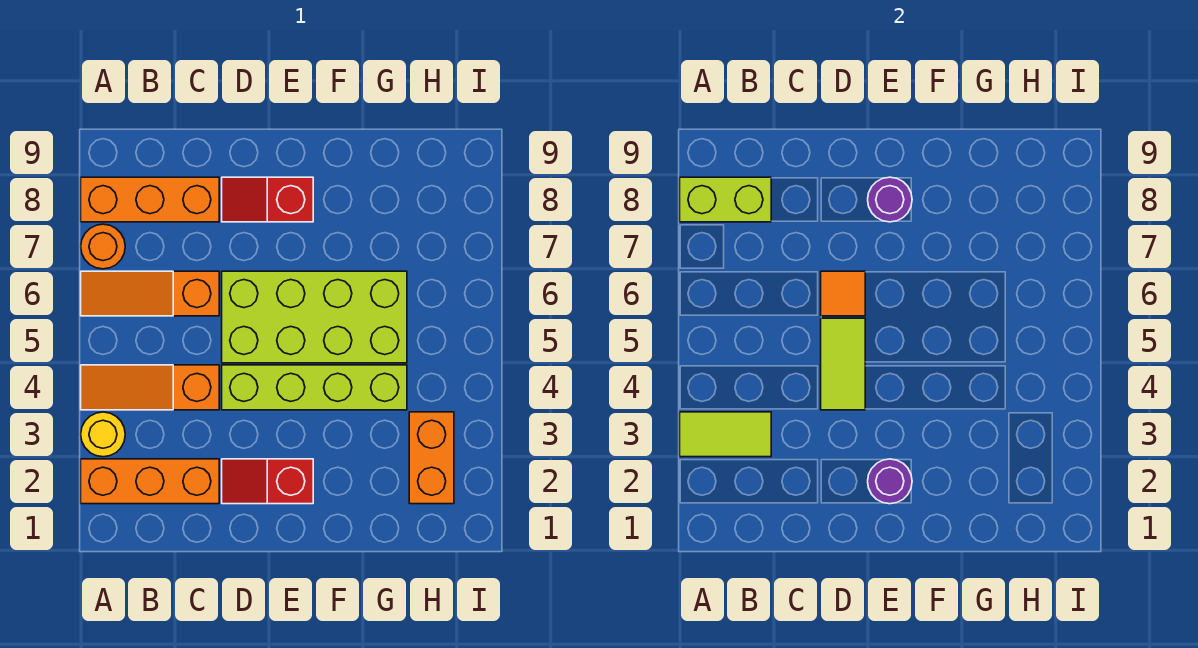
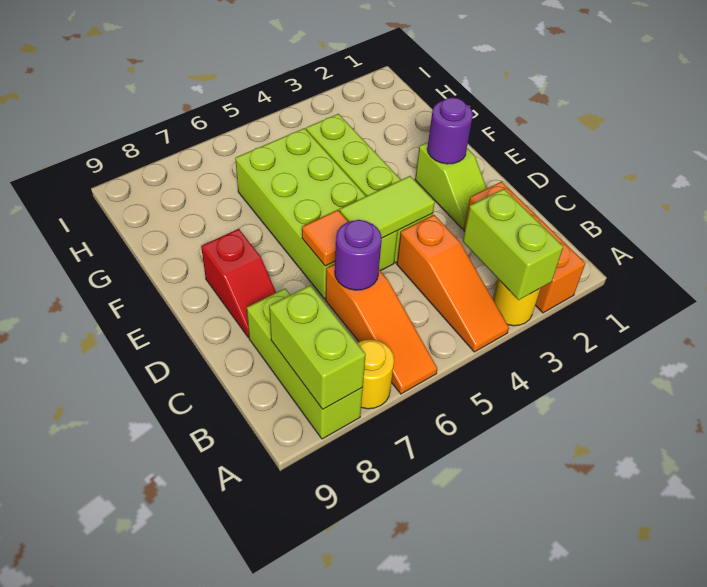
lime tile A3:B3 level 2 -> lime brick A3:B3 level 2
orange round brick A7 level 1 -> yellow round brick A7 level 1
orange brick A8:C8 level 1 -> lime brick A8:C8 level 1
red slope D2:E2 level 1 top E -> lime slope D2:E2 level 1 top E
purple round brick E8 level 2 -> purple round brick C6 level 2
orange brick H2:H3 level 1 -> none

